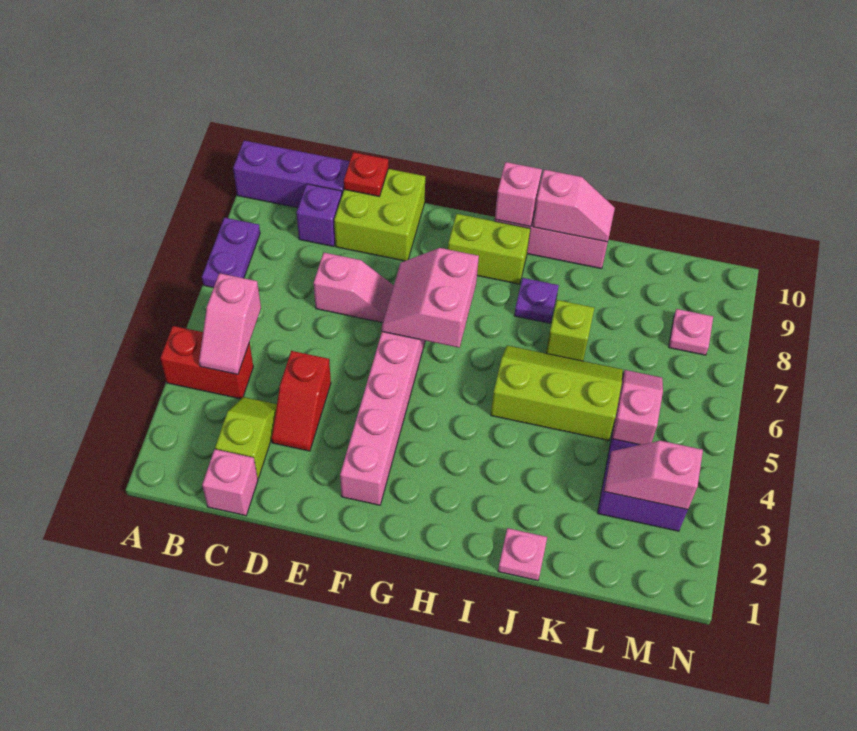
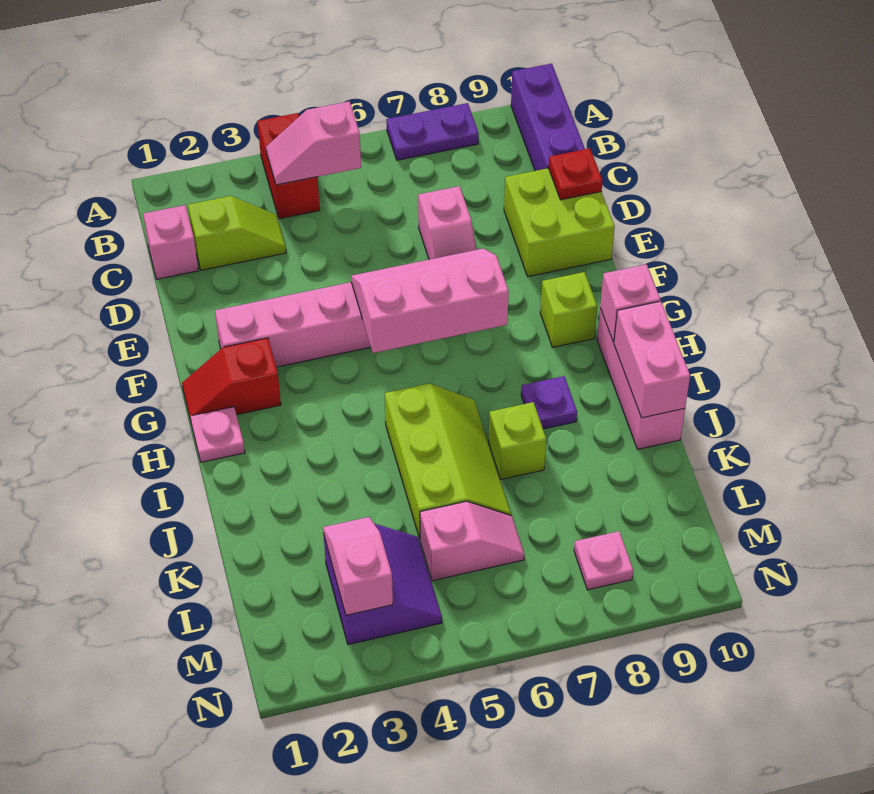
purple brick C9 level 1 -> none
red slope D3:D4 level 1 top 4 -> red slope G1:G2 level 1 top 2
pink slope F6:G7 level 2 top G -> pink slope F5:G7 level 2 top G
lime brick G9:H9 level 1 -> lime brick G9 level 1
pink slope I10:J10 level 2 top I -> pink brick I10:J10 level 2
pink plate J1 level 1 -> pink plate H1 level 1

